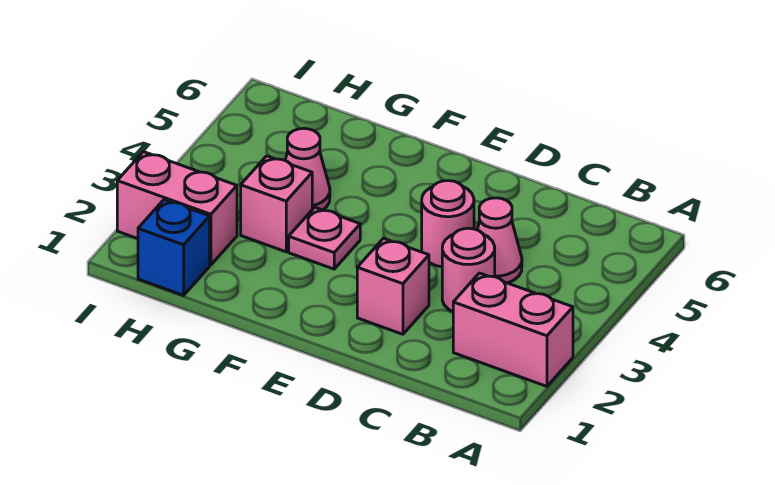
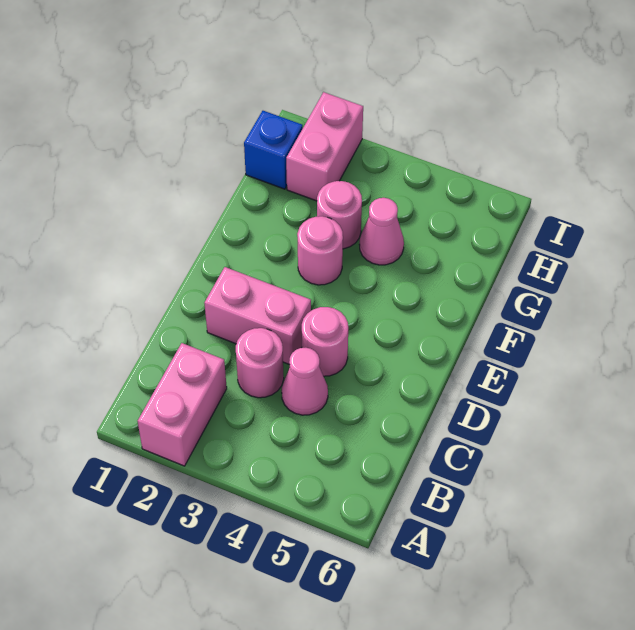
pink brick D2 level 1 -> pink brick D2:D3 level 1
pink plate F3 level 1 -> pink round brick F3 level 1
pink brick G3 level 1 -> pink round brick G3 level 1

